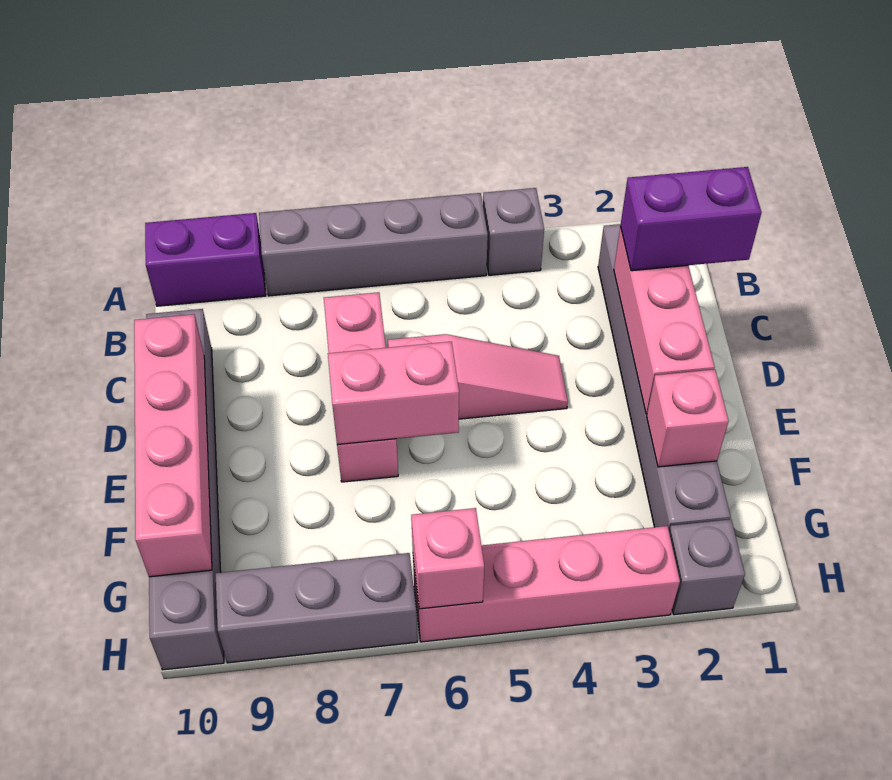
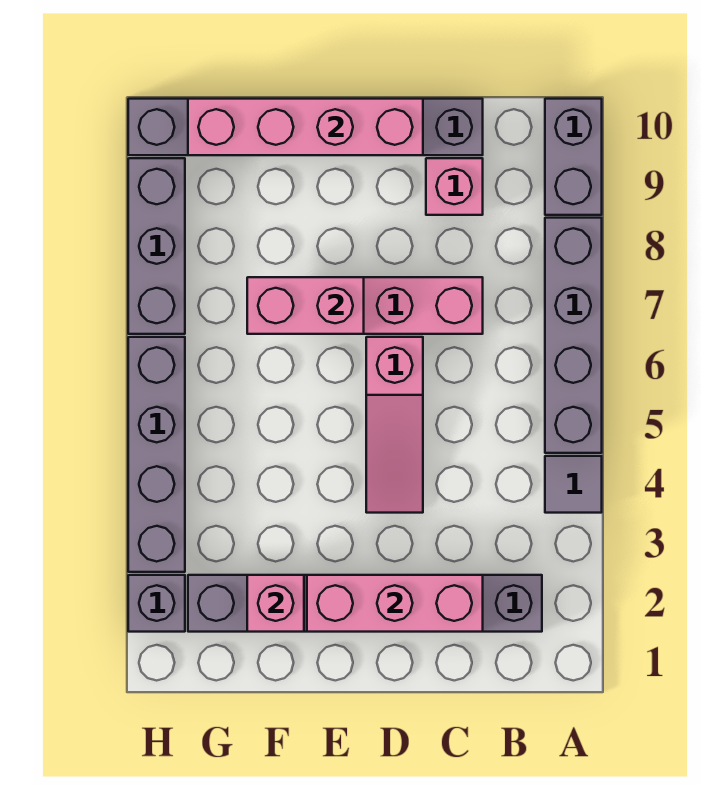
grey brick A4 level 1 -> grey tile A4 level 1
purple brick A9:A10 level 1 -> grey brick A9:A10 level 1
purple brick C1:C2 level 3 -> none
pink brick E6:E7 level 2 -> pink brick E7:F7 level 2
pink brick H3:H6 level 1 -> grey brick H3:H6 level 1
pink brick H6 level 2 -> pink brick C9 level 1

